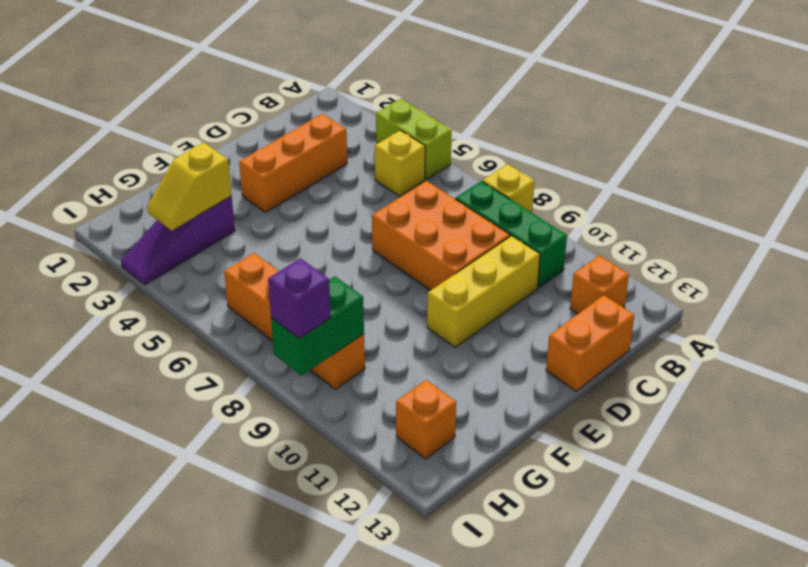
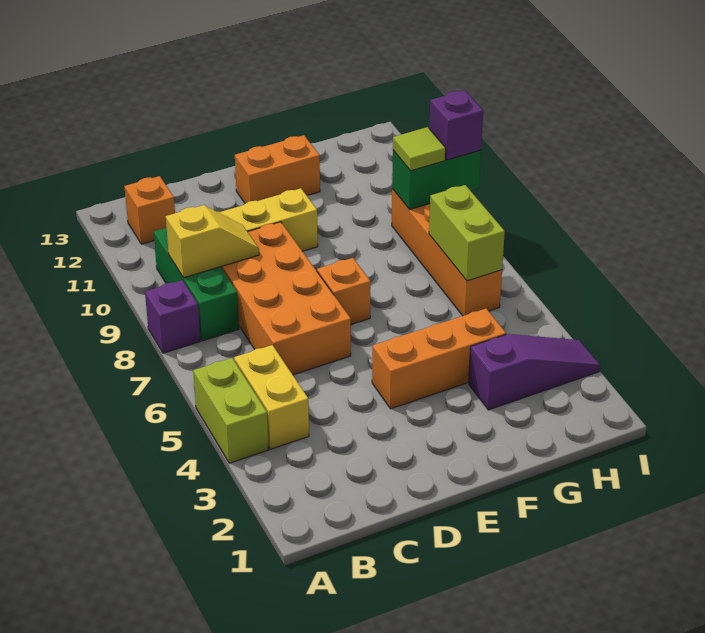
yellow brick A8 level 1 -> purple brick A8 level 1
yellow brick B5 level 1 -> yellow brick B4:B5 level 1
orange brick C3:E3 level 1 -> orange brick E4:G4 level 1
orange brick C7:D9 level 1 -> orange brick C6:D9 level 1
orange brick C13:D13 level 1 -> orange brick E12:F12 level 1
yellow slope G3:H3 level 2 top G -> yellow slope B9:C9 level 2 top B
none -> lime brick H6:H7 level 2
none -> lime tile H9 level 3
orange brick H12 level 1 -> orange brick E7 level 1

